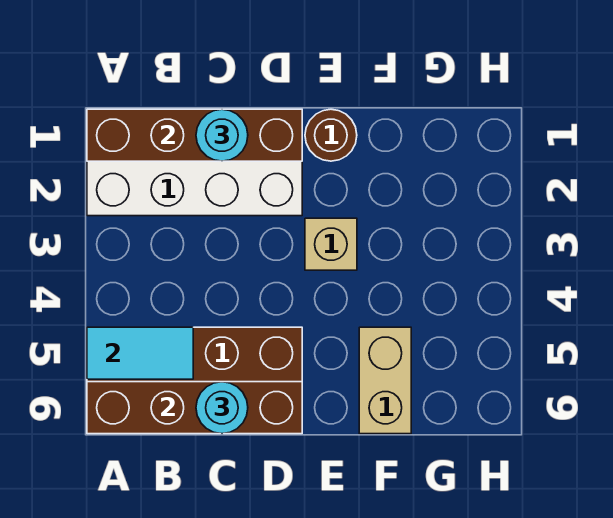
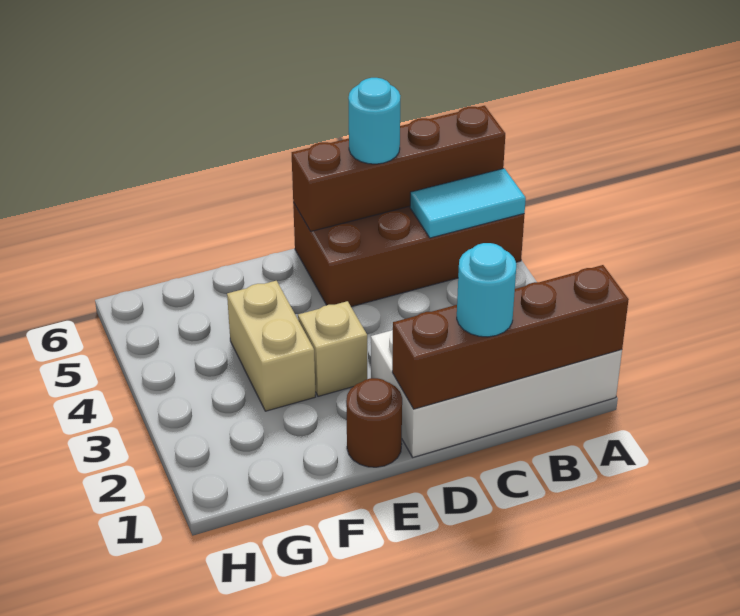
tan brick F5:F6 level 1 -> tan brick F3:F4 level 1

